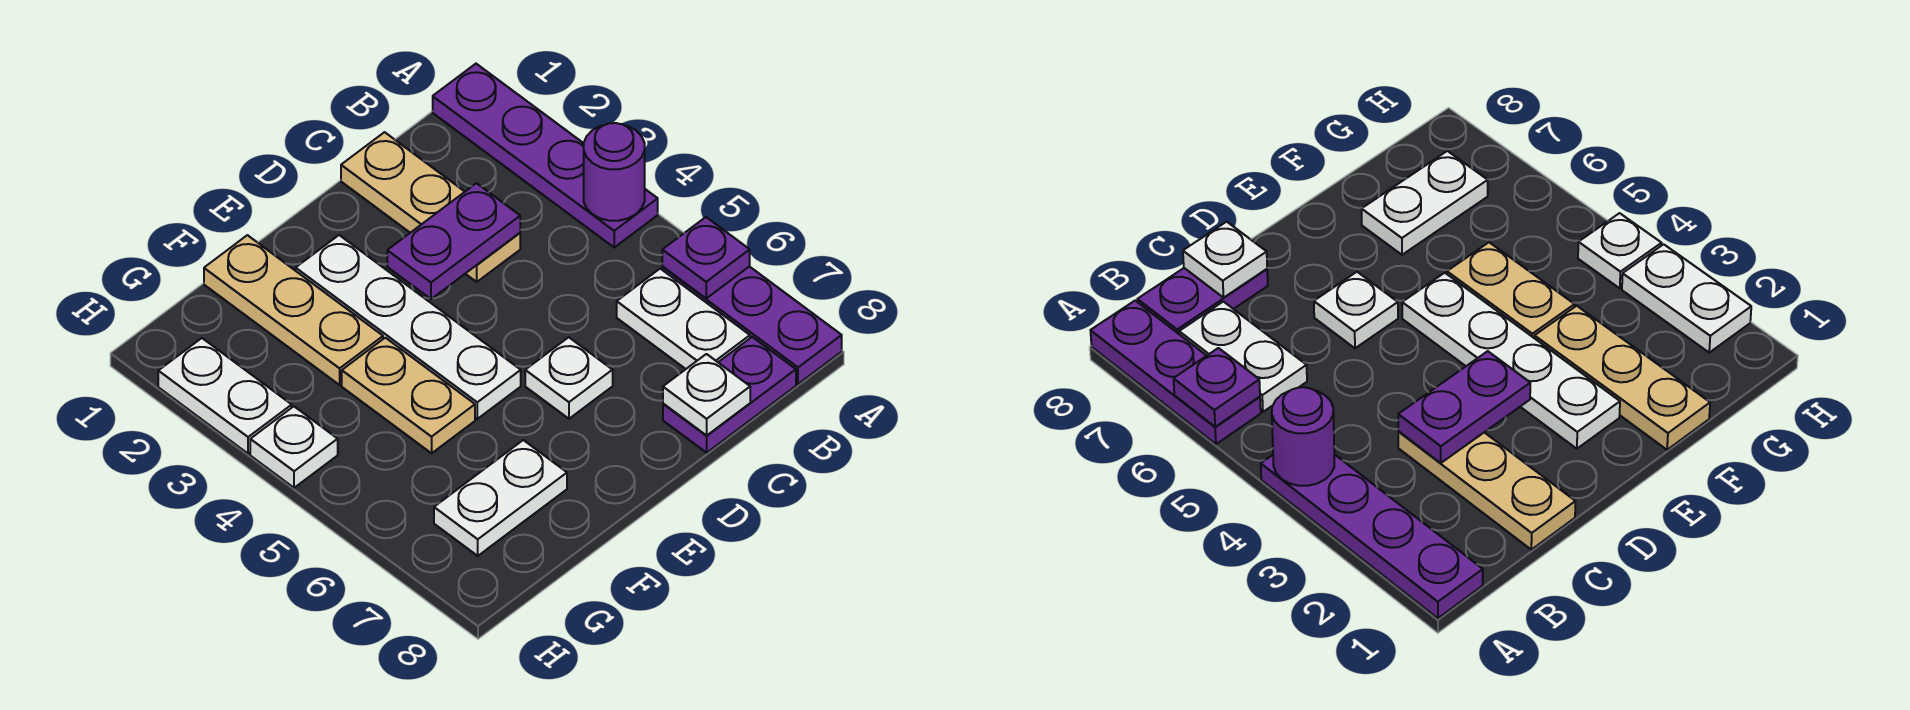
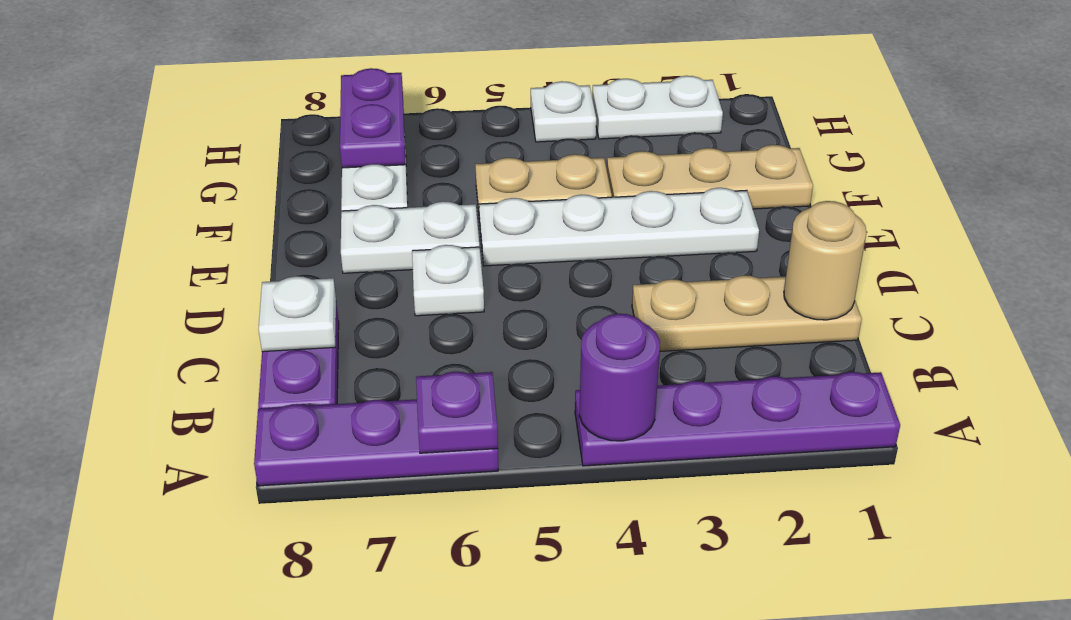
white plate B6:B7 level 1 -> white plate E6:E7 level 1
none -> tan round brick C1 level 2
purple plate C3:D3 level 2 -> purple plate G7:H7 level 2

